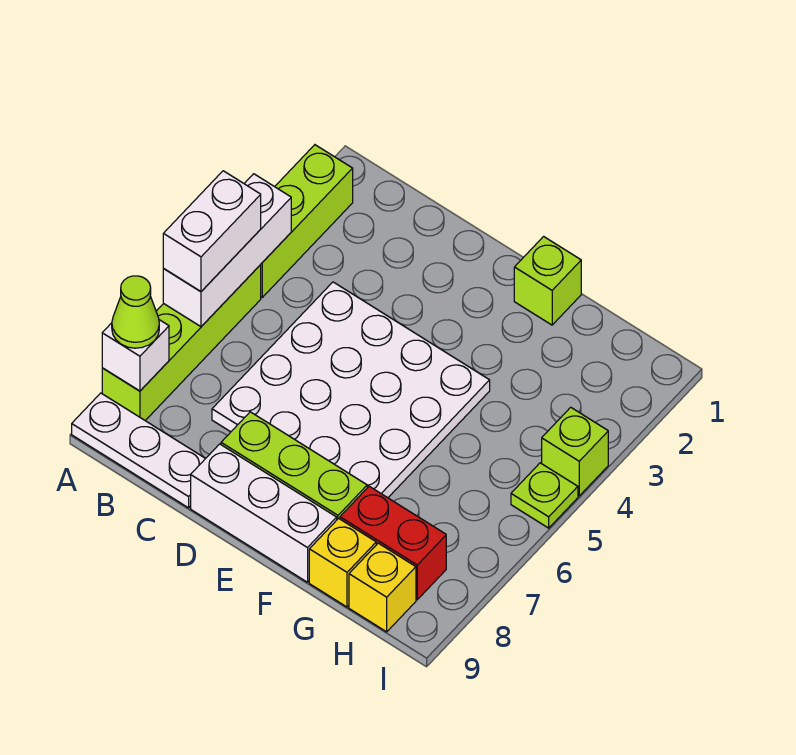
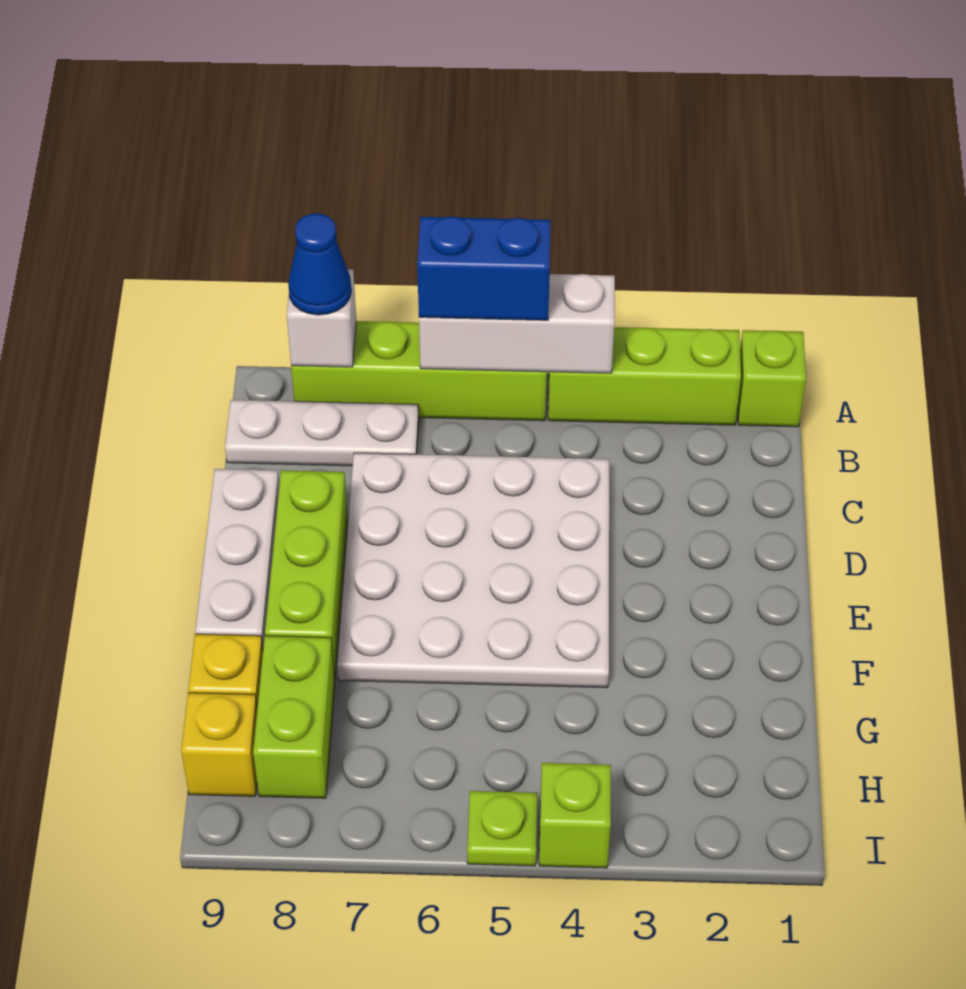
white brick A5:A6 level 3 -> blue brick A5:A6 level 3
lime cone A8 level 3 -> blue cone A8 level 3
white plate A9:C9 level 1 -> white plate B7:B9 level 1
lime brick F1 level 1 -> lime brick A1 level 1
red brick G8:H8 level 1 -> lime brick G8:H8 level 1

